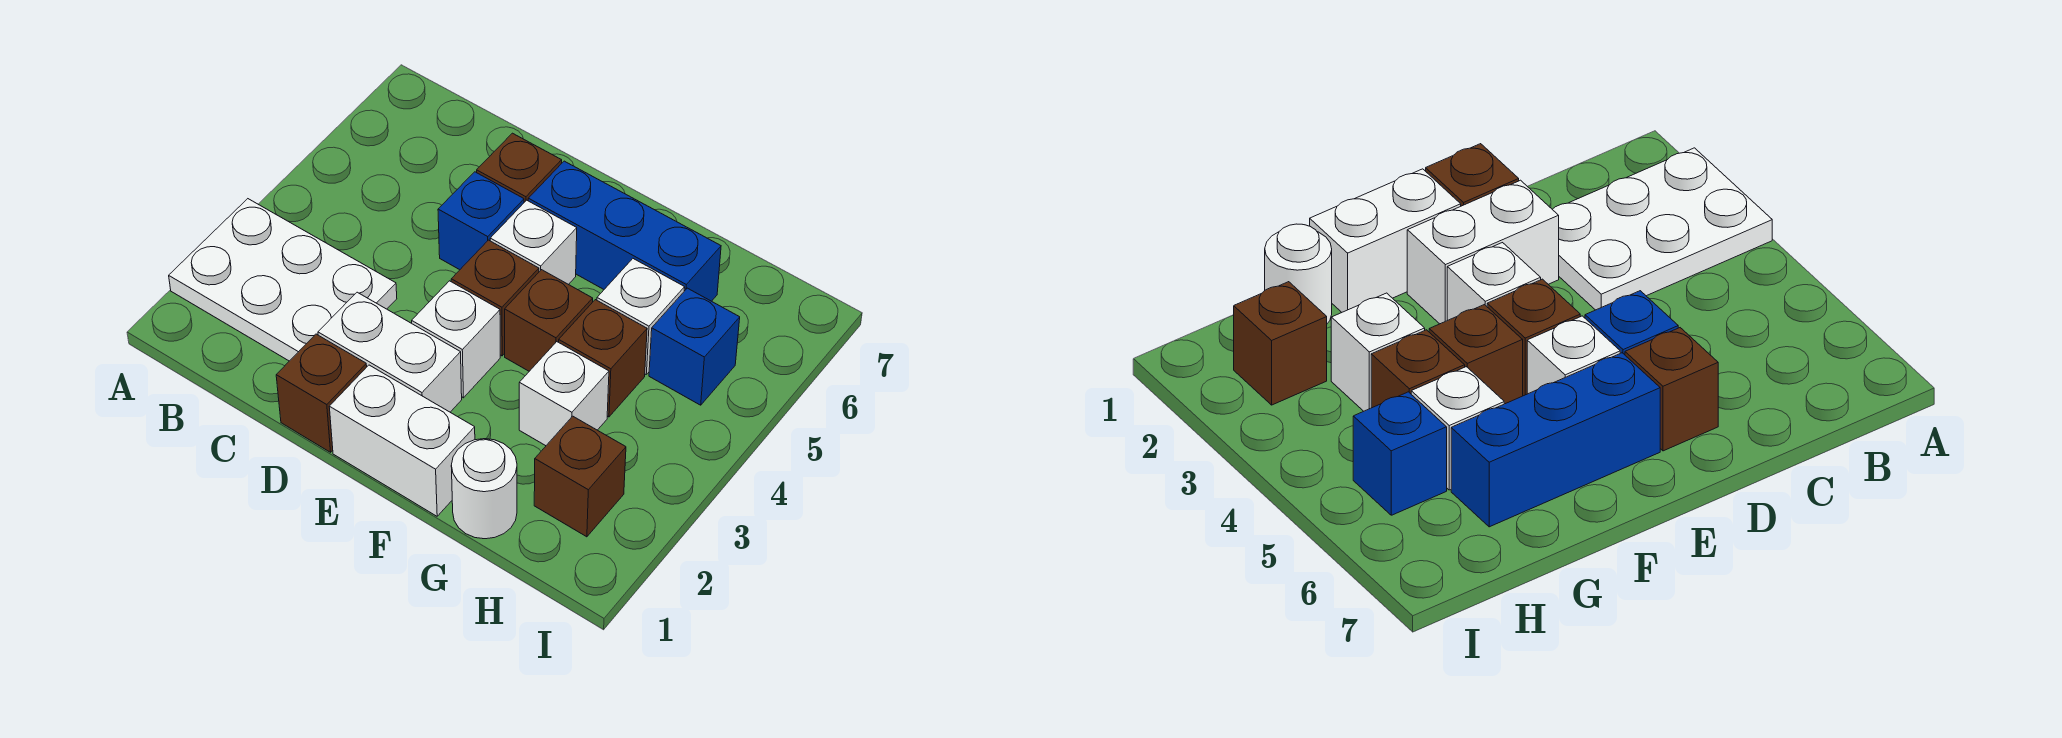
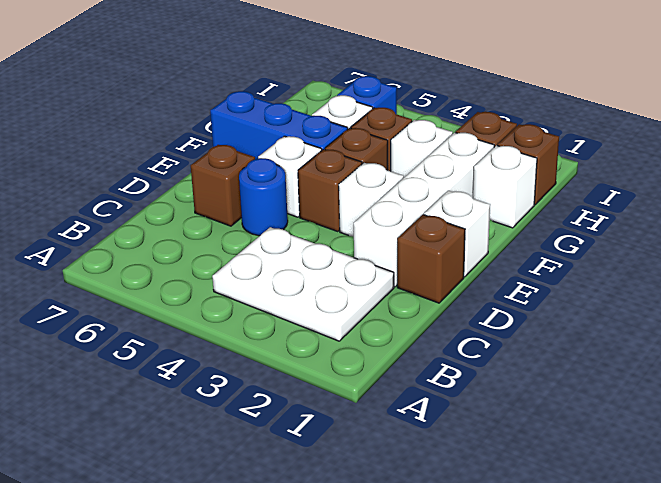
white plate A2:C3 level 1 -> white plate B2:C4 level 1
white brick D2:E2 level 1 -> white brick D2:G2 level 1
blue brick D5 level 1 -> blue round brick D5 level 1
white brick E1:F1 level 1 -> white brick E1 level 1
blue brick E6:G6 level 1 -> blue brick F5:F7 level 1
white round brick G1 level 1 -> white brick G1 level 1
none -> brown brick H1 level 1

